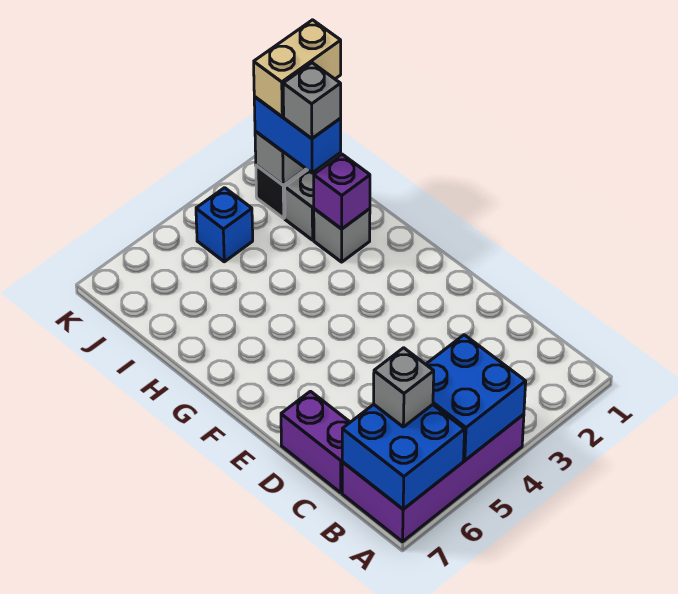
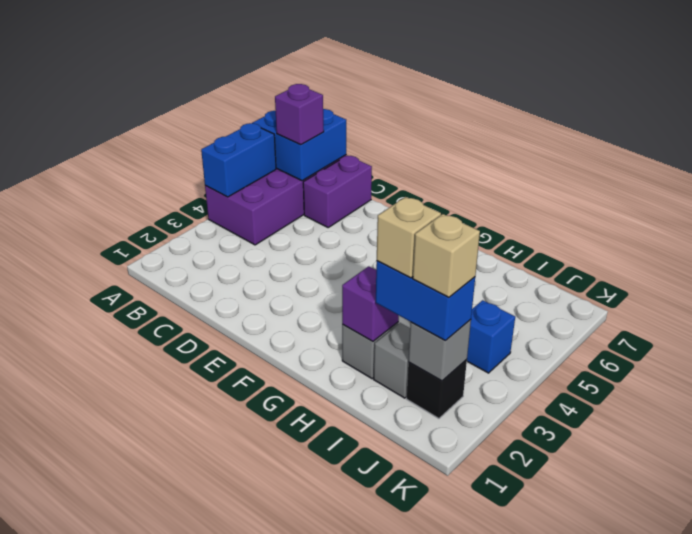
blue brick A4:B5 level 2 -> blue brick A4:A5 level 2
grey brick B6 level 3 -> purple brick B6 level 3
purple brick C7:D7 level 1 -> purple brick C6:C7 level 1
grey brick I2 level 4 -> tan brick I2 level 4
tan brick J1:J2 level 4 -> tan brick J2 level 4

